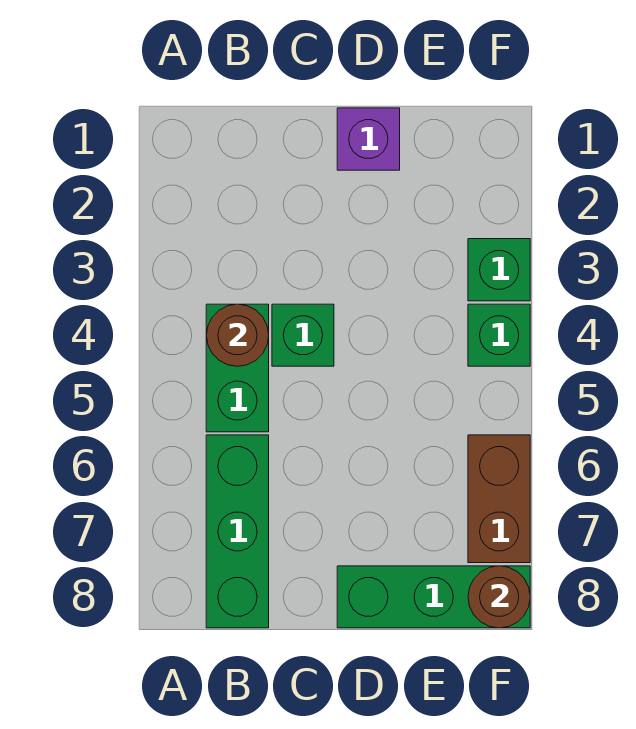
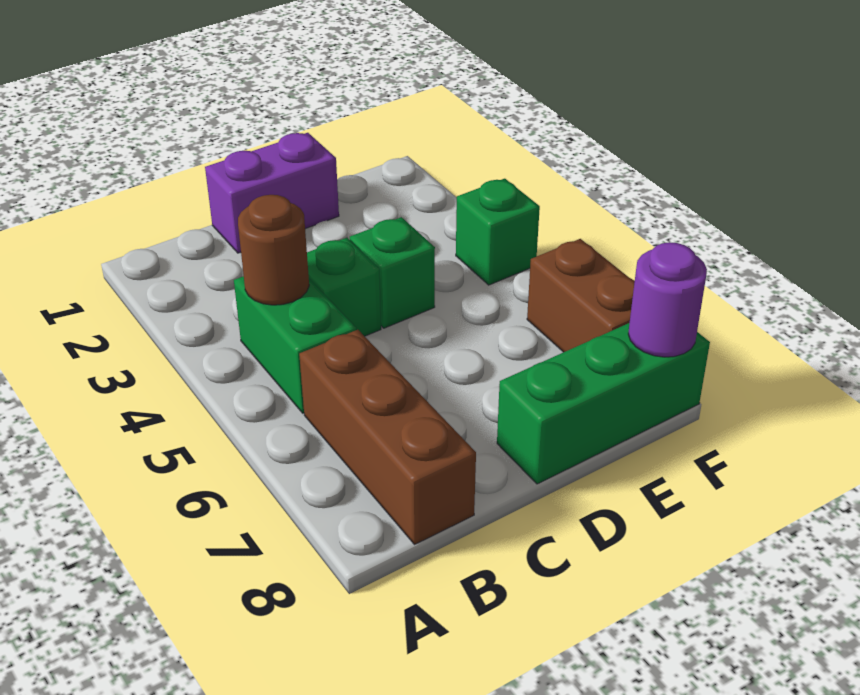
green brick B6:B8 level 1 -> brown brick B6:B8 level 1
purple brick D1 level 1 -> purple brick C1:D1 level 1
green brick F3 level 1 -> green brick D4 level 1
brown round brick F8 level 2 -> purple round brick F8 level 2

